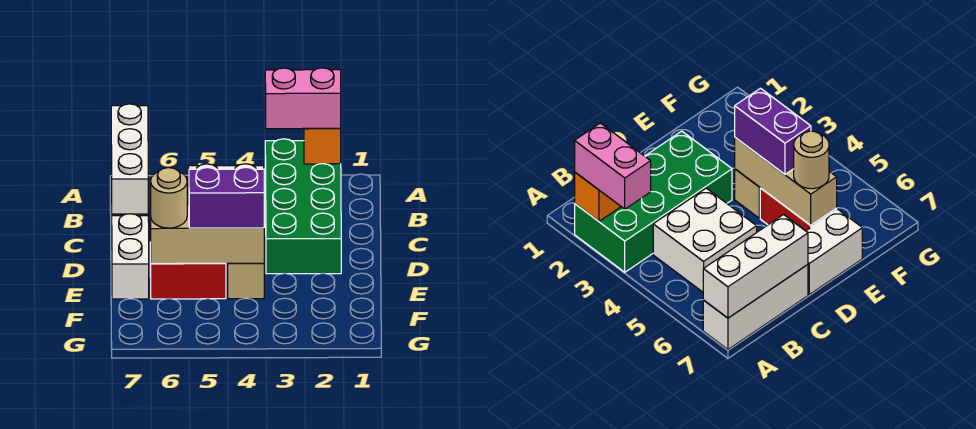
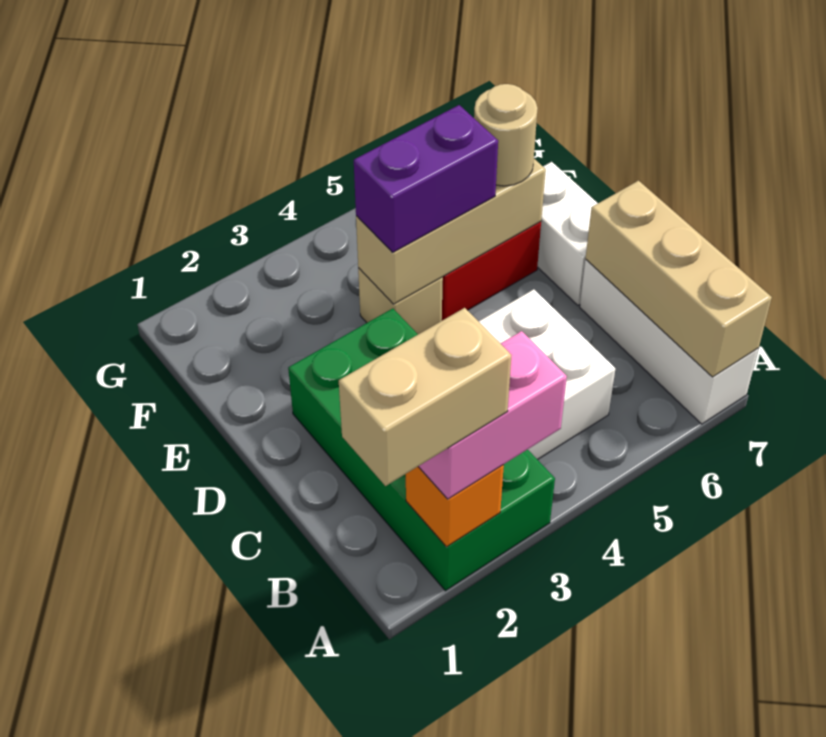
none -> tan brick A1:A2 level 4
white brick A7:C7 level 2 -> tan brick A7:C7 level 2

